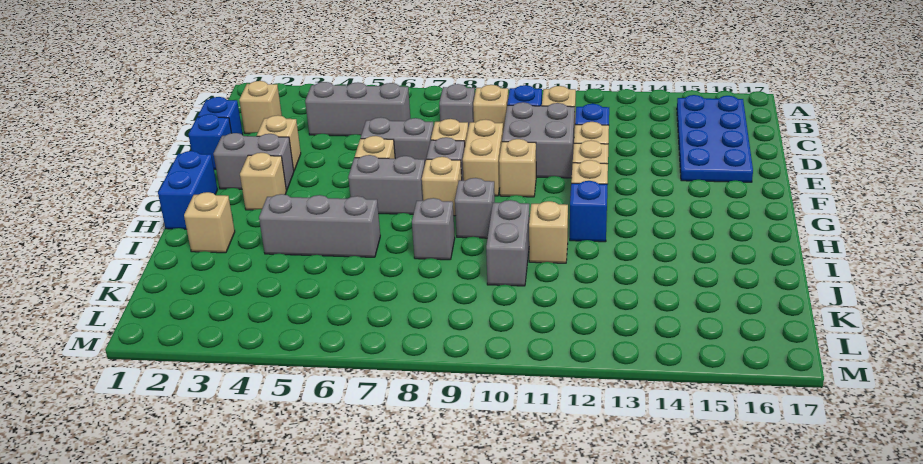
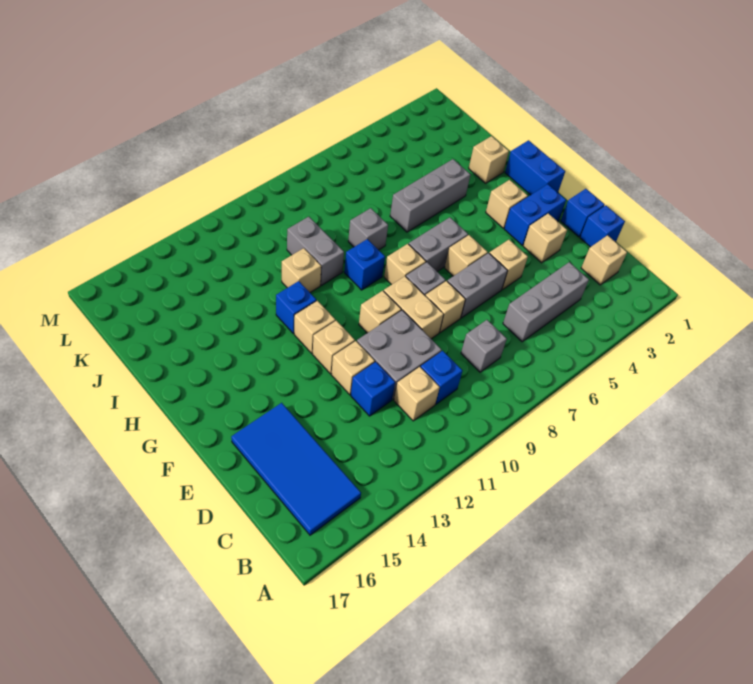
blue plate B15:E16 level 1 -> blue tile B15:E16 level 1
tan brick C9 level 1 -> tan brick E5 level 1
grey brick F2:F3 level 1 -> blue brick F2:F3 level 1
grey brick H9 level 1 -> blue brick H9 level 1

